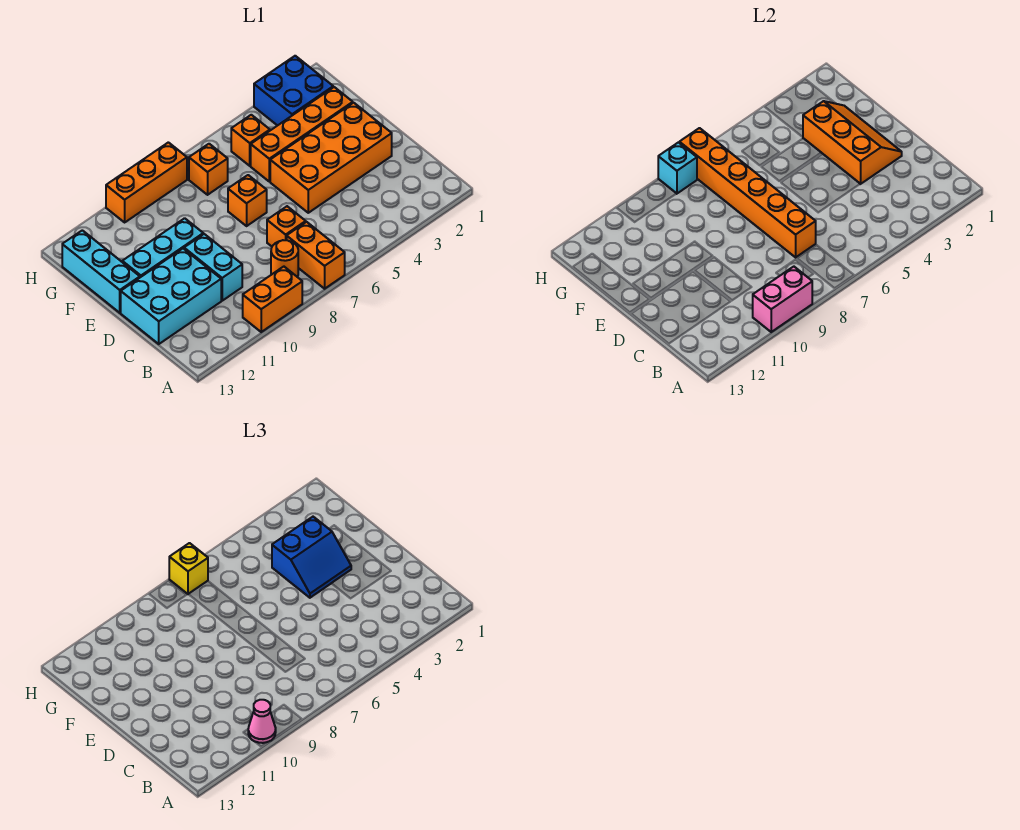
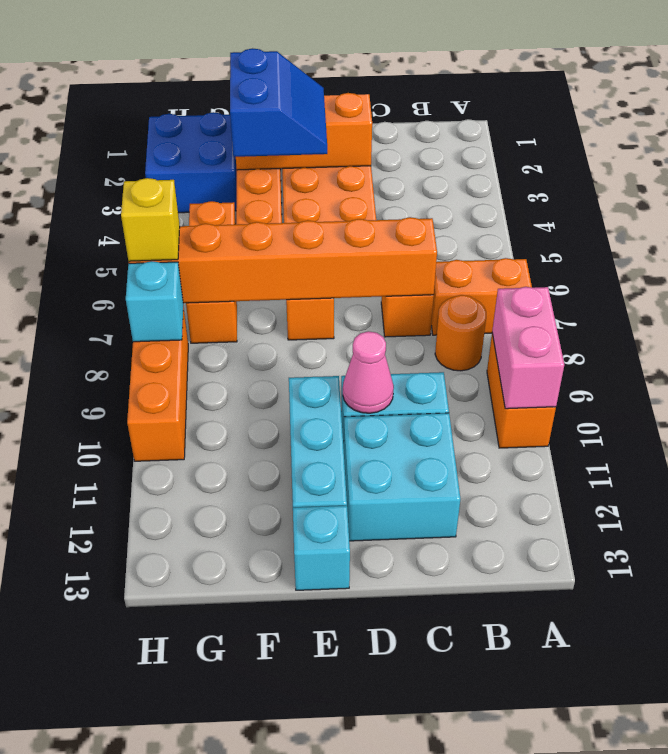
pink cone A10 level 3 -> pink cone D10 level 2
cyan brick C11:D13 level 1 -> cyan brick C11:D12 level 1
cyan brick E13:G13 level 1 -> cyan brick E13 level 1

